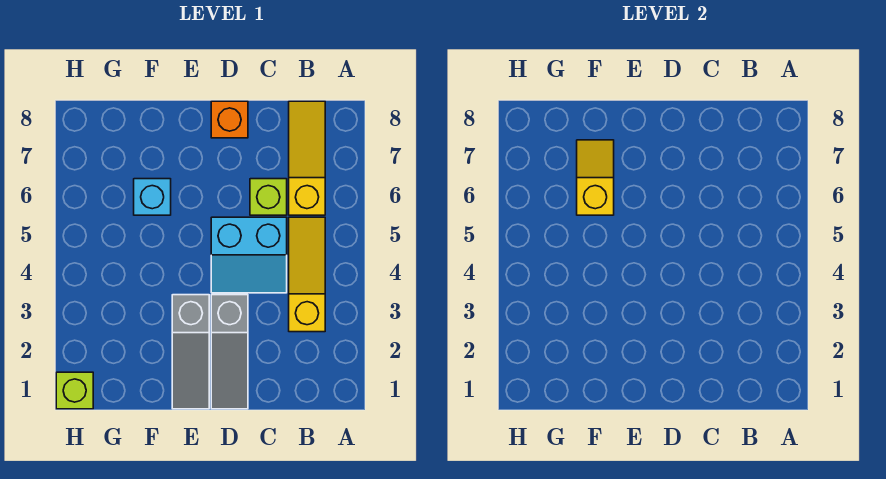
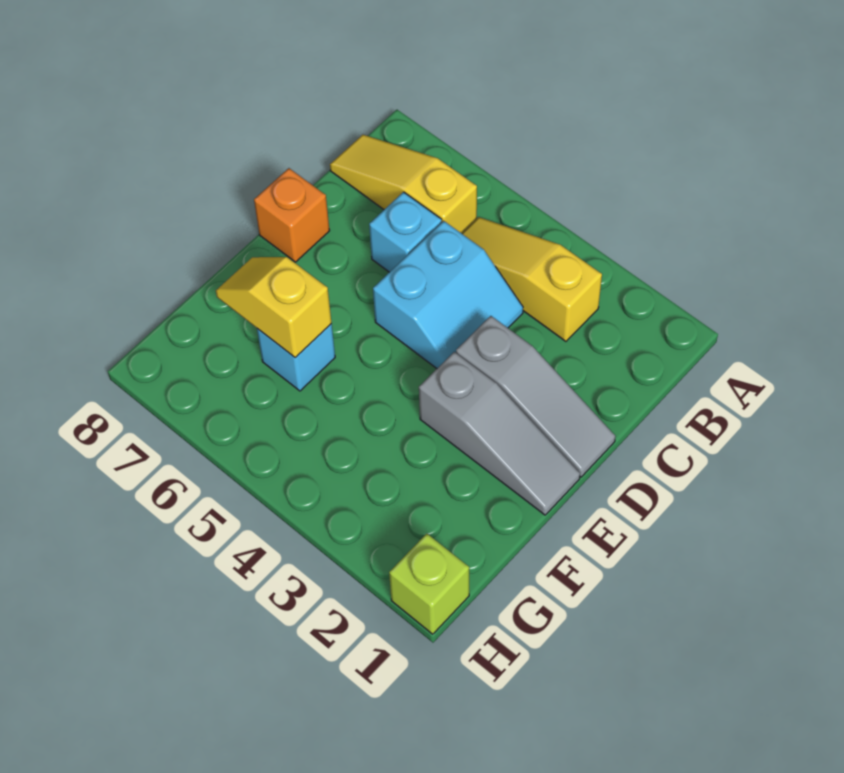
lime brick C6 level 1 -> cyan brick C6 level 1

